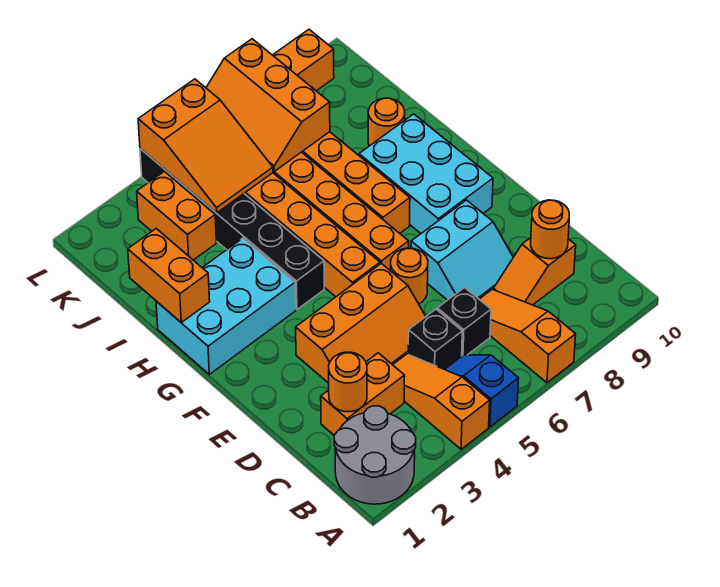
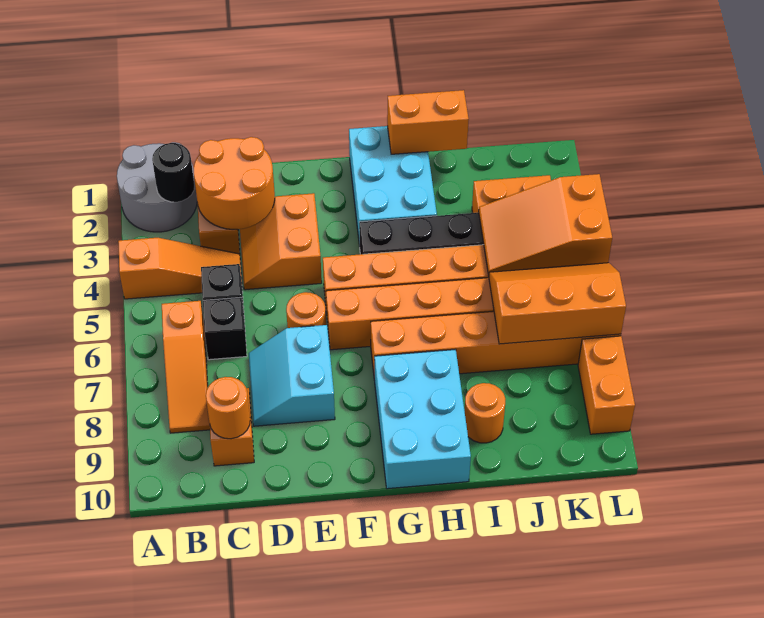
blue slope A5:B5 level 1 top A -> none
orange slope A7:C7 level 1 top A -> orange slope B6:B8 level 1 top 6
none -> black round brick B2 level 2
orange round brick C2 level 2 -> orange round brick C2:D3 level 2
orange slope D3:E5 level 1 top E -> orange slope D3:E4 level 1 top E
cyan brick F8:H9 level 1 -> cyan brick G8:H10 level 1

